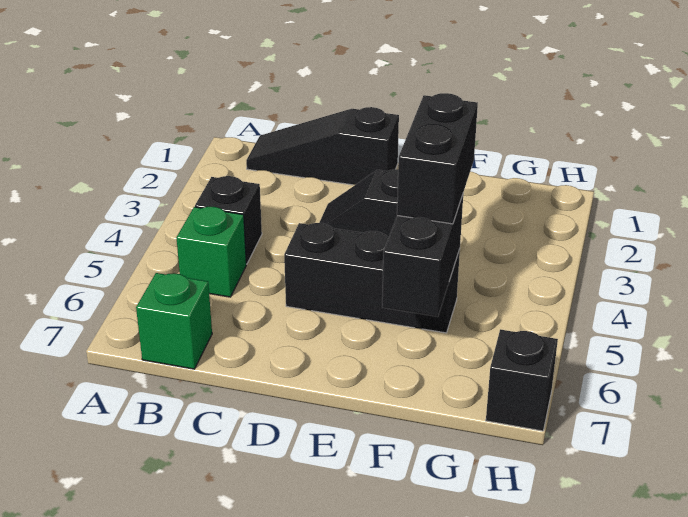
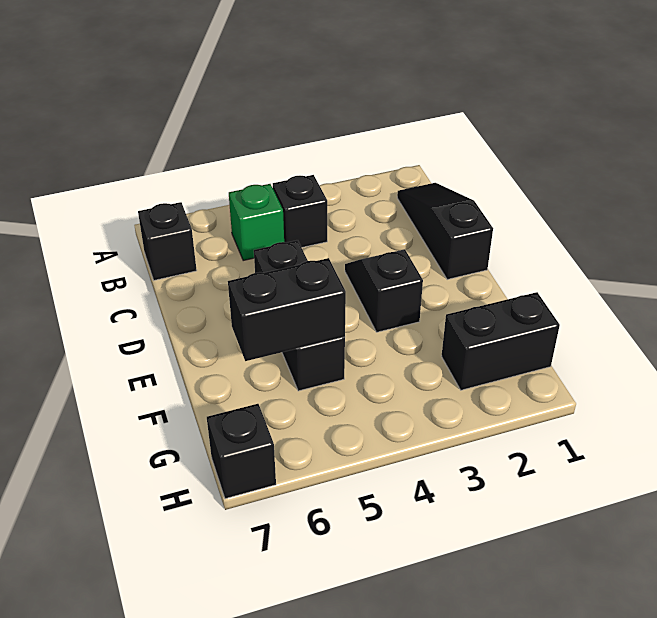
green brick B7 level 1 -> black brick B7 level 1
black brick F4:F5 level 3 -> black brick G1:G2 level 1

